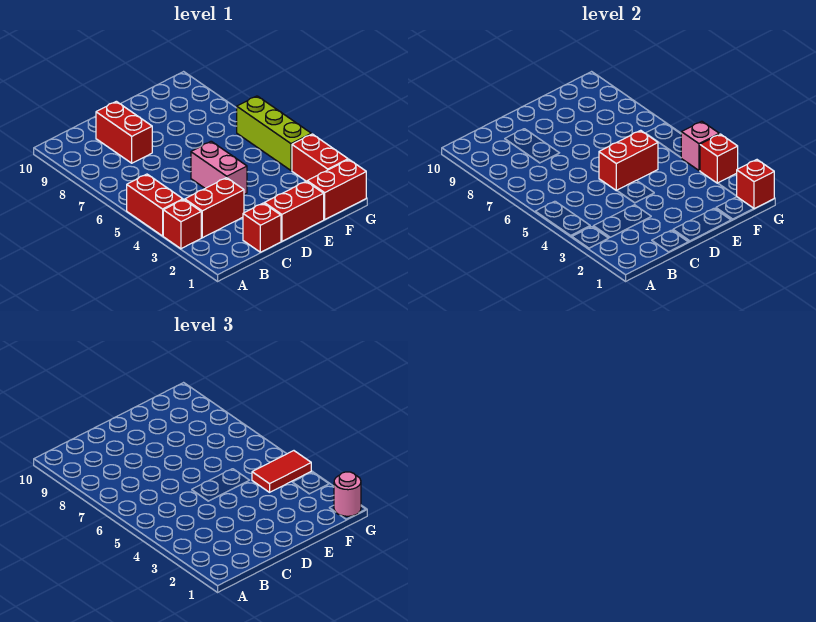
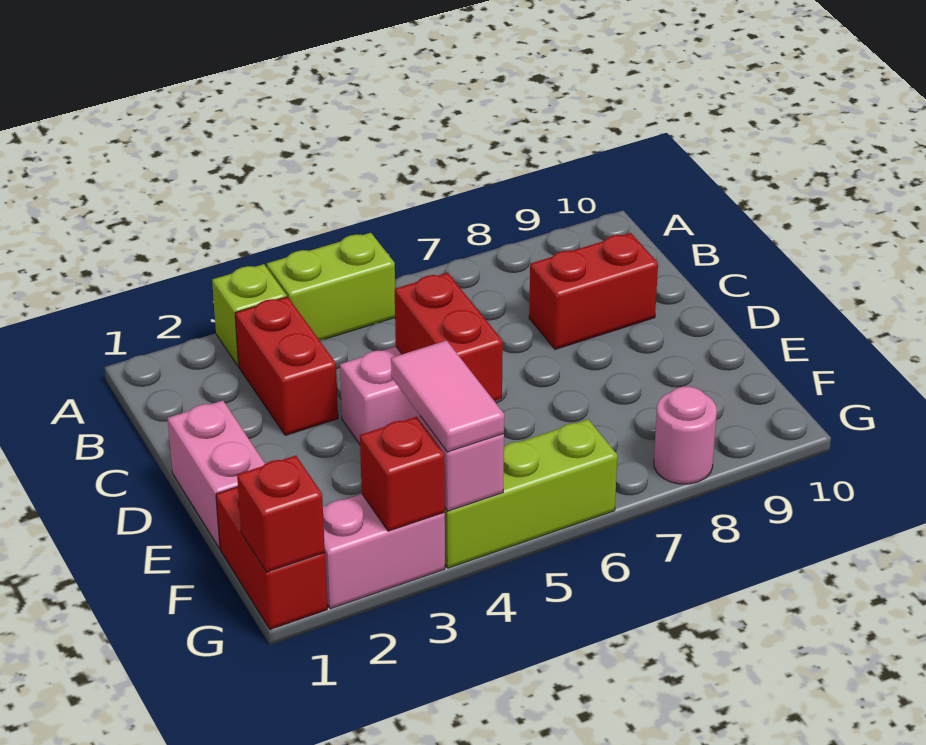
red brick A3 level 1 -> lime brick A3 level 1
red brick A4:A5 level 1 -> lime brick A4:A5 level 1
red brick C1 level 1 -> none
red brick D1:E1 level 1 -> pink brick D1:E1 level 1
red tile F4:G4 level 3 -> pink tile F4:G4 level 3
pink round brick G1 level 3 -> pink round brick G8 level 1
red brick G2:G3 level 1 -> pink brick G2:G3 level 1

